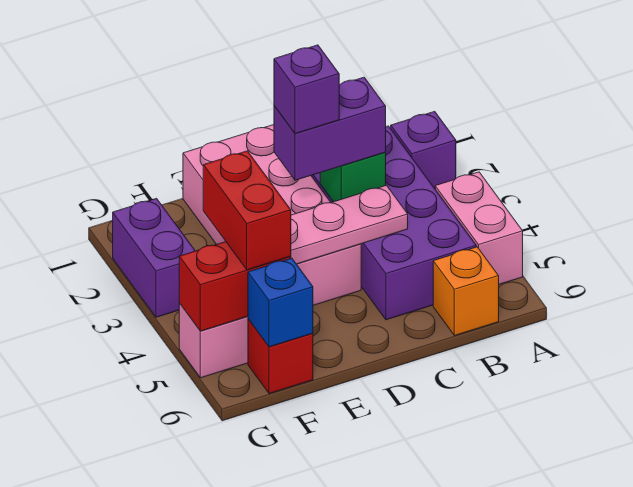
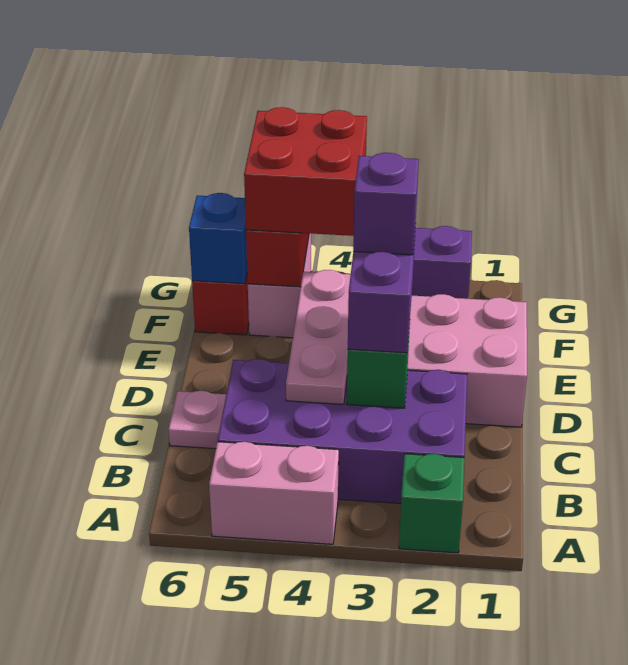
purple brick A2 level 1 -> green brick A2 level 1
orange brick B6 level 1 -> none
none -> pink plate C6 level 1
red brick F4:F5 level 3 -> red brick F4:G5 level 3

